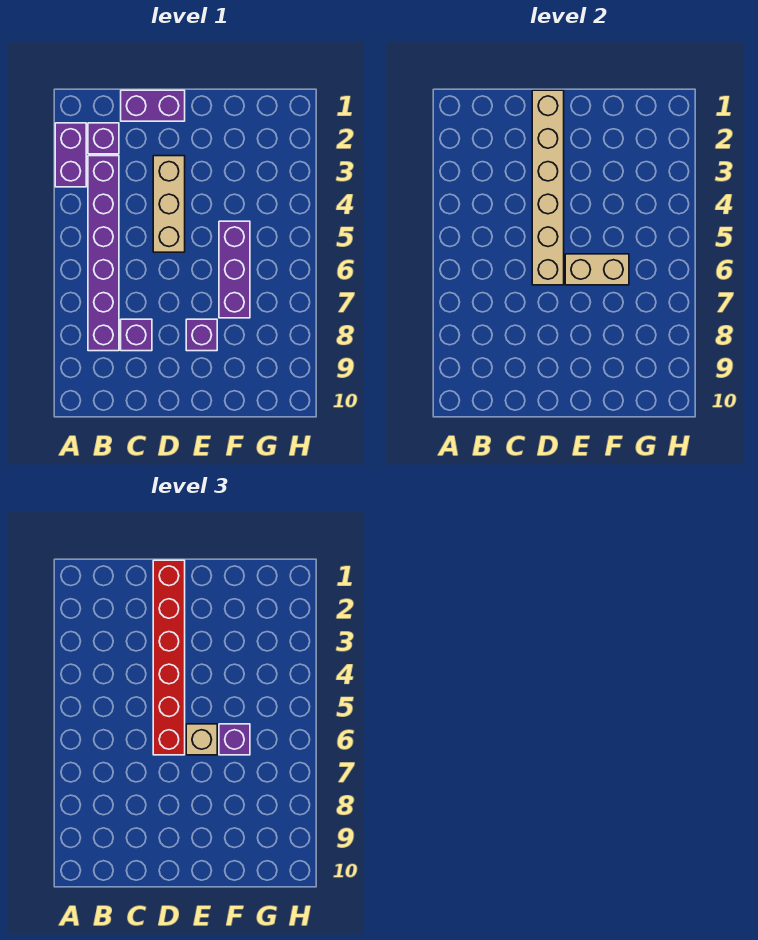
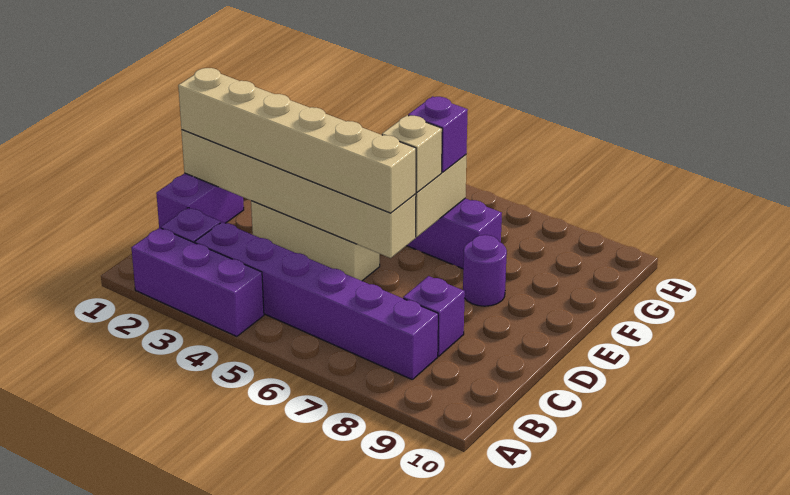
purple brick A2:A3 level 1 -> purple brick A2:A4 level 1
red brick D1:D6 level 3 -> tan brick D1:D6 level 3
purple brick E8 level 1 -> purple round brick E8 level 1

